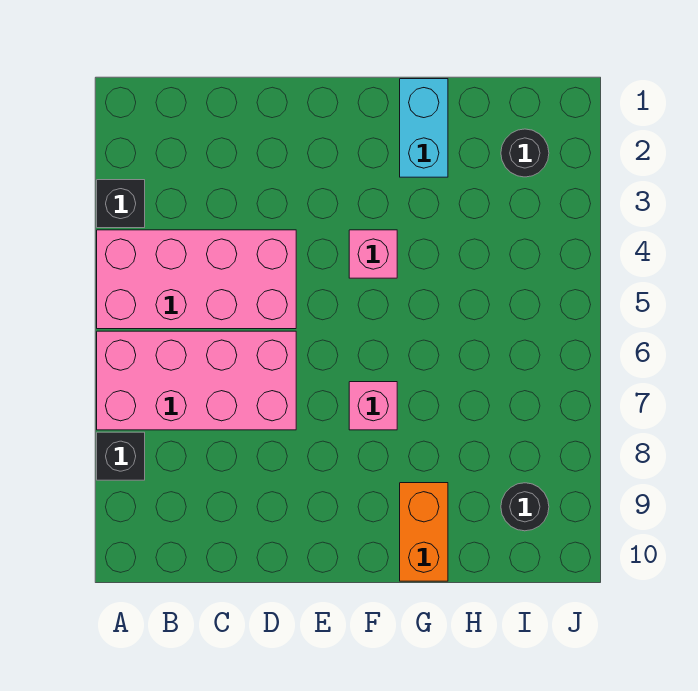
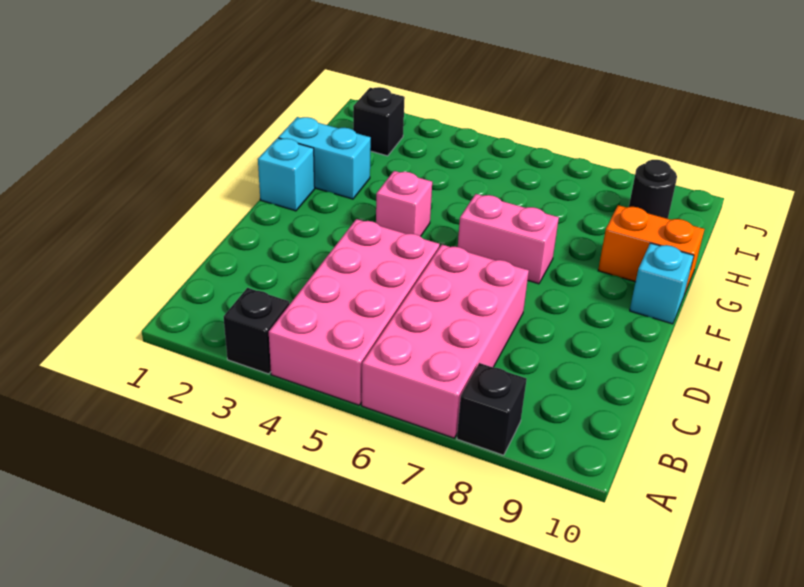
none -> cyan brick F1 level 1
pink brick F7 level 1 -> pink brick F6:F7 level 1
none -> cyan brick F10 level 1
black round brick I2 level 1 -> black brick I2 level 1

